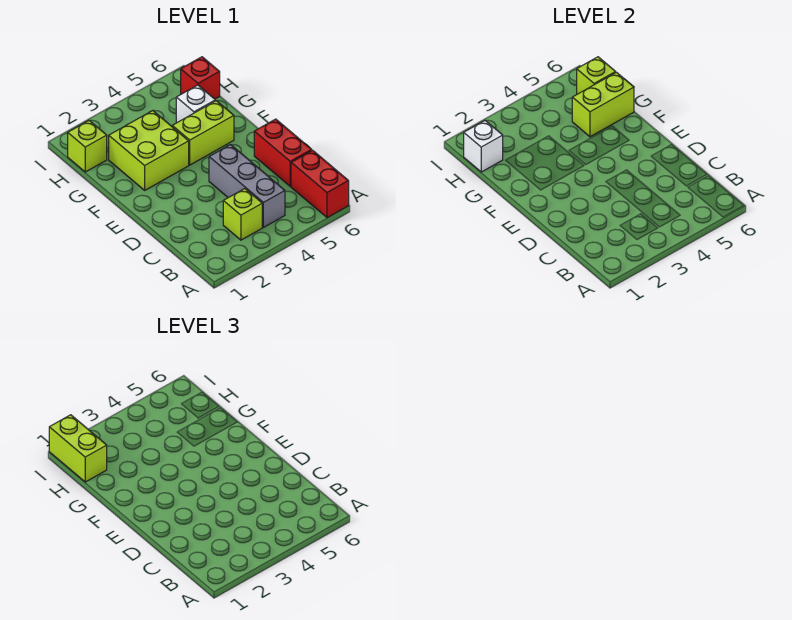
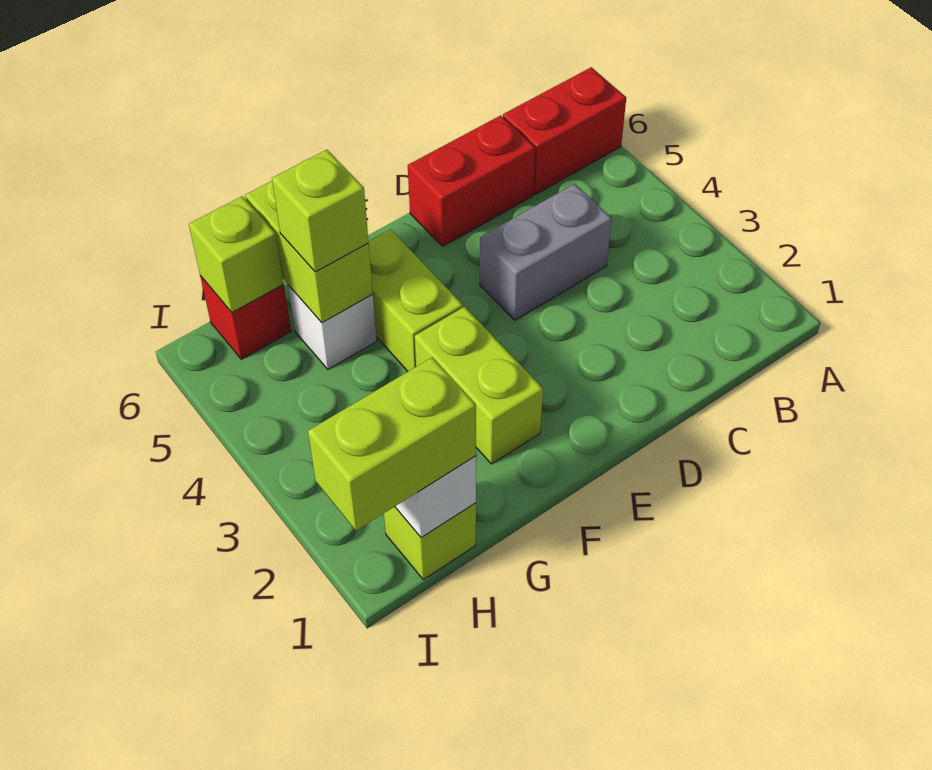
lime brick B3 level 1 -> lime brick G5 level 3
grey brick B4:D4 level 1 -> grey brick C4:D4 level 1
lime brick F2:G3 level 1 -> lime brick F2:F3 level 1

